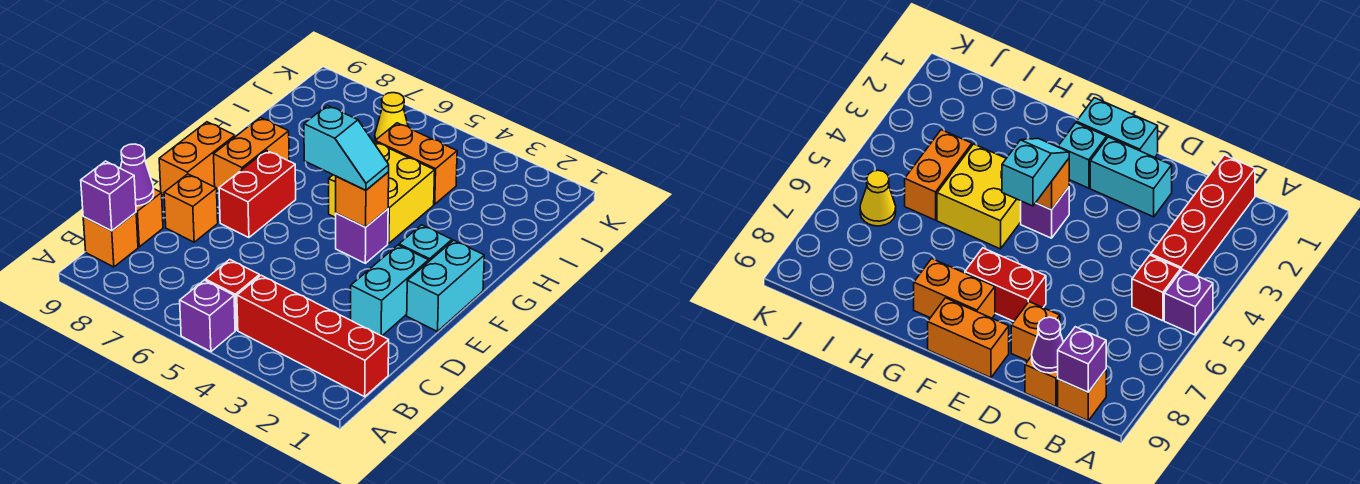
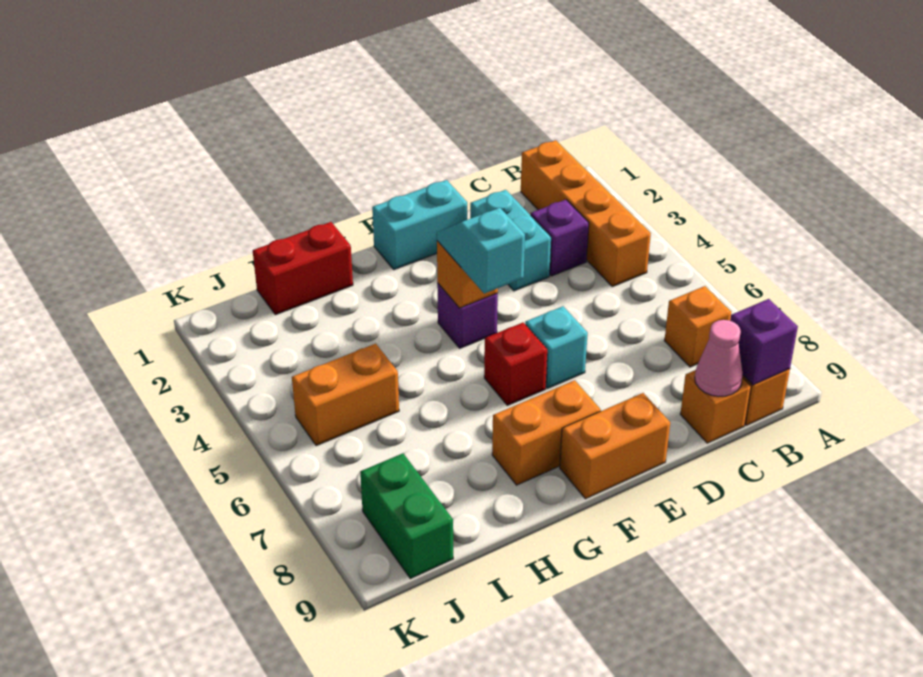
purple brick A5 level 1 -> purple brick C3 level 1
red brick B1:B4 level 1 -> orange brick B1:B4 level 1
red brick B5 level 1 -> red brick F6 level 1
purple cone C9 level 2 -> pink cone C9 level 2
cyan brick D2:E2 level 1 -> cyan brick D2:D3 level 1
orange brick D8 level 1 -> orange brick B7 level 1
red brick E7:F7 level 1 -> red brick H1:I1 level 1
cyan brick F2 level 1 -> cyan brick E6 level 1
yellow brick G4:H5 level 1 -> none
orange brick I4:I5 level 1 -> orange brick I5:J5 level 1
yellow cone J6 level 1 -> none
none -> green brick J8:J9 level 1

